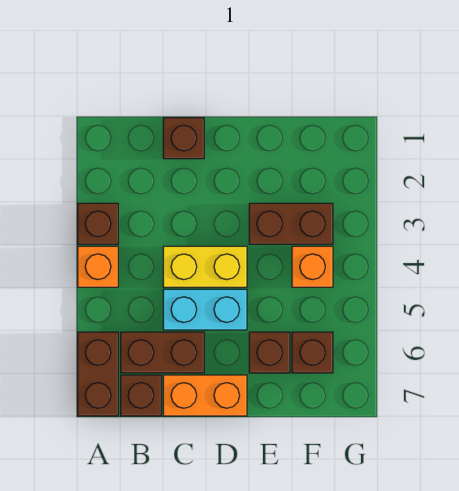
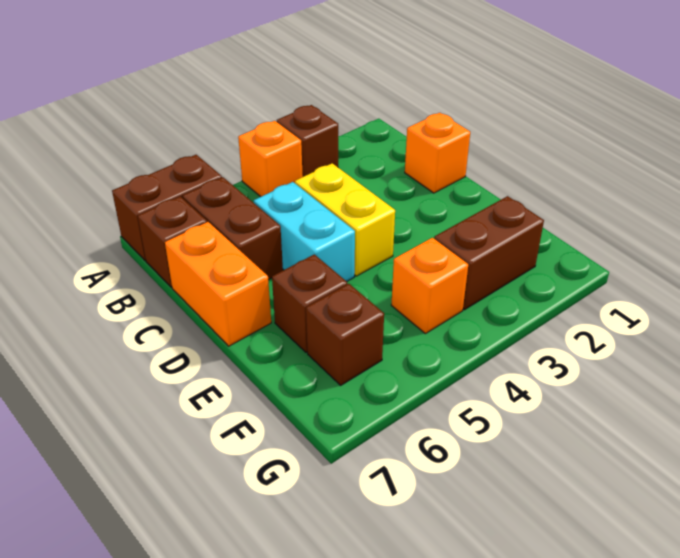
brown brick C1 level 1 -> orange brick C1 level 1
brown brick E3:F3 level 1 -> brown brick F2:F3 level 1

